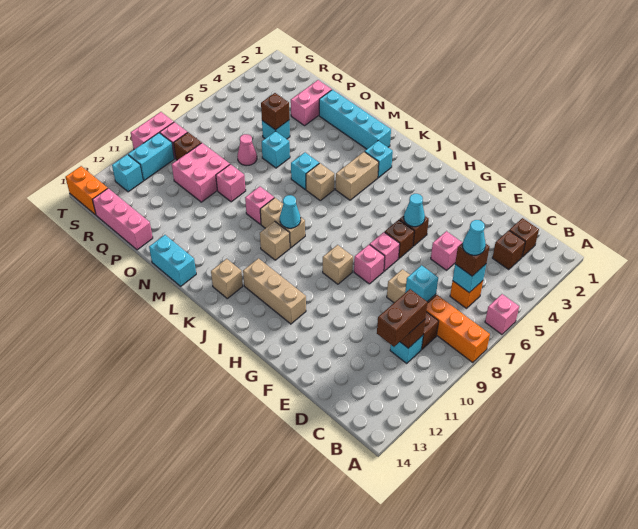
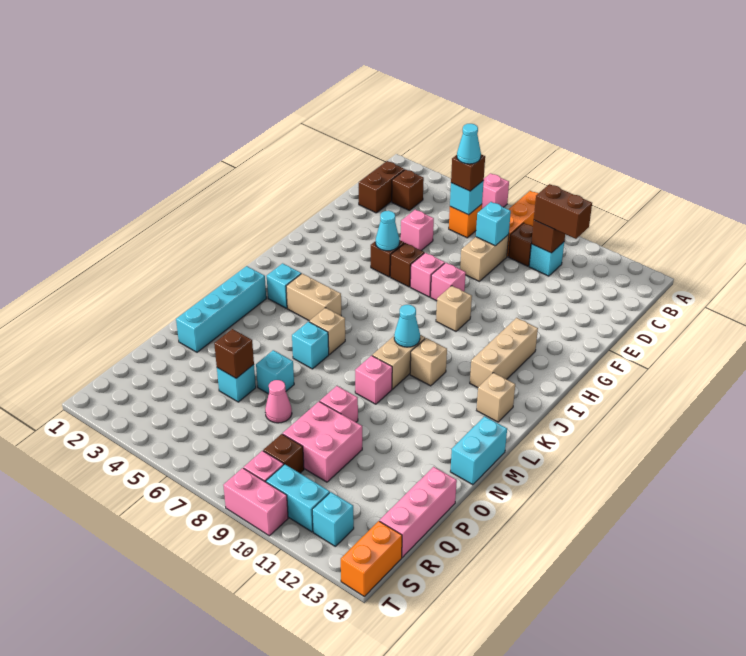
brown brick C2 level 1 -> brown brick C2:D2 level 1
pink brick P2:P3 level 1 -> none

